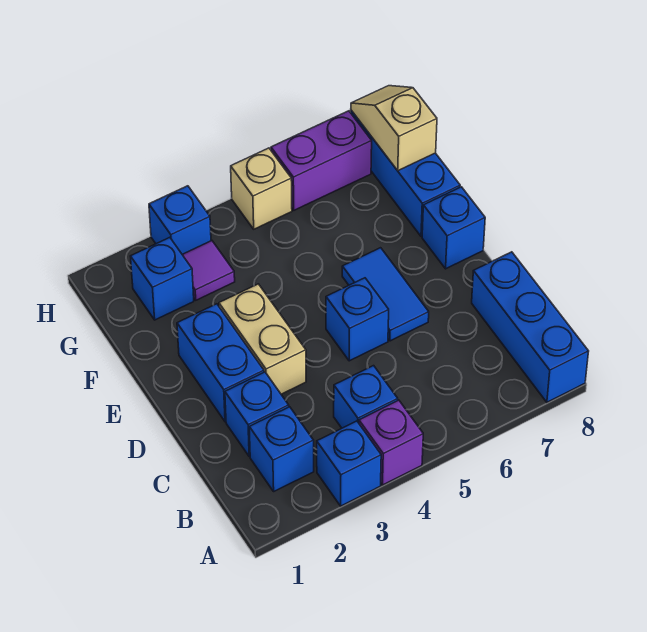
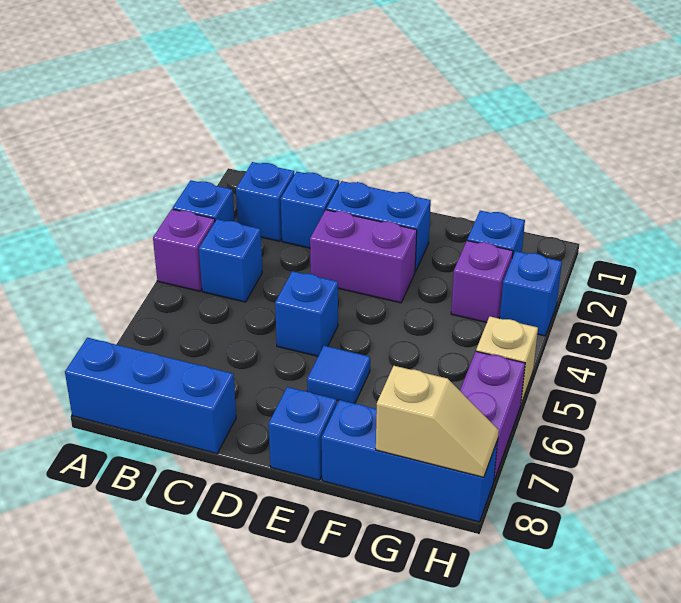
tan brick D3:E3 level 1 -> purple brick D3:E3 level 1
blue tile D6:E6 level 1 -> blue tile E6 level 1
purple tile G3 level 1 -> purple brick G3 level 1

